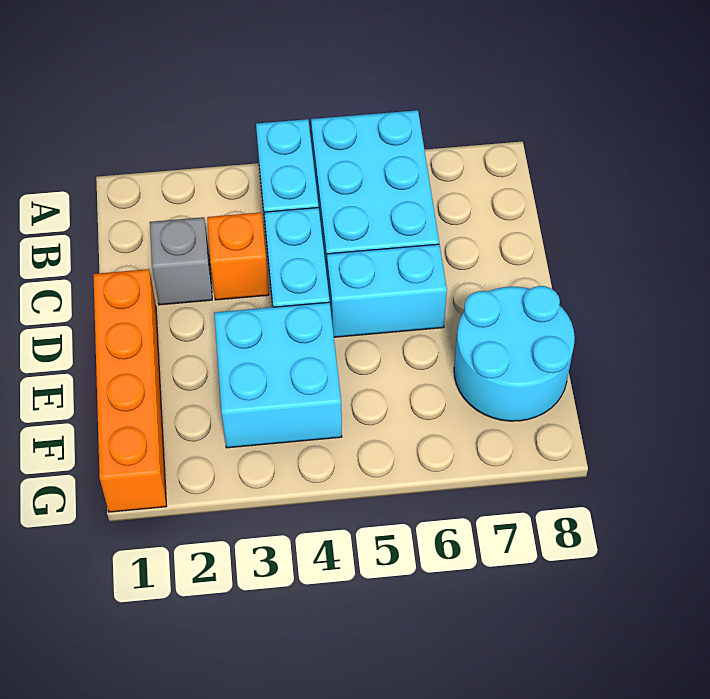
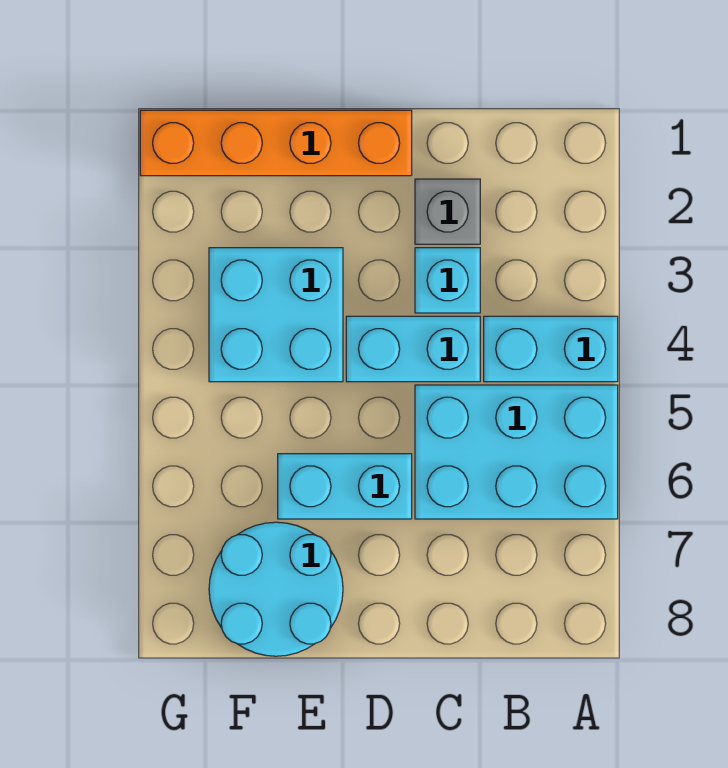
orange brick C3 level 1 -> cyan brick C3 level 1
cyan brick D5:D6 level 1 -> cyan brick D6:E6 level 1

